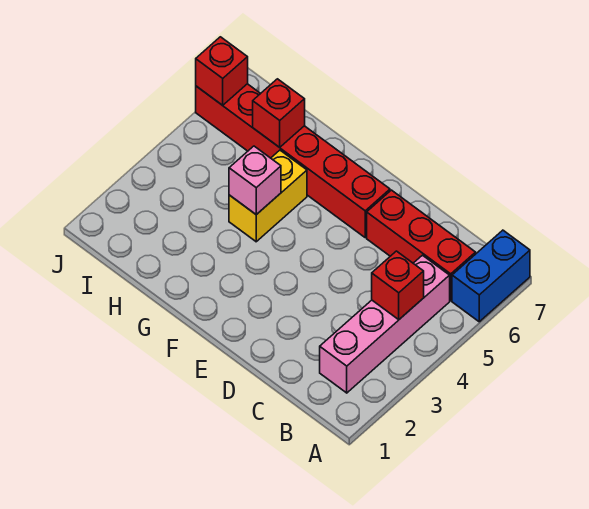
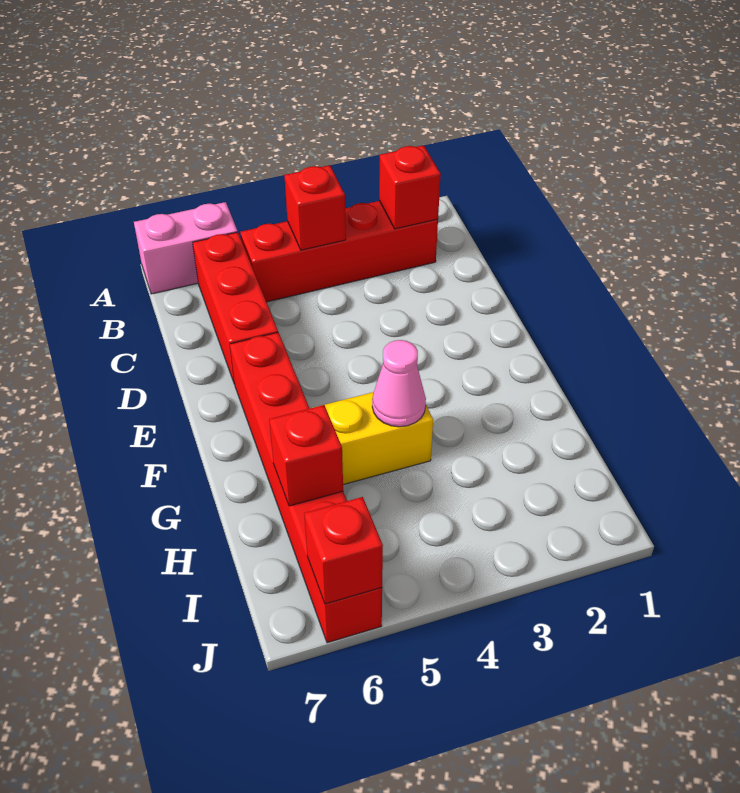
blue brick A6:A7 level 1 -> pink brick A6:A7 level 1
pink brick B2:B5 level 1 -> red brick B2:B5 level 1
none -> red brick B2 level 2
pink brick G4 level 2 -> pink cone G4 level 2

